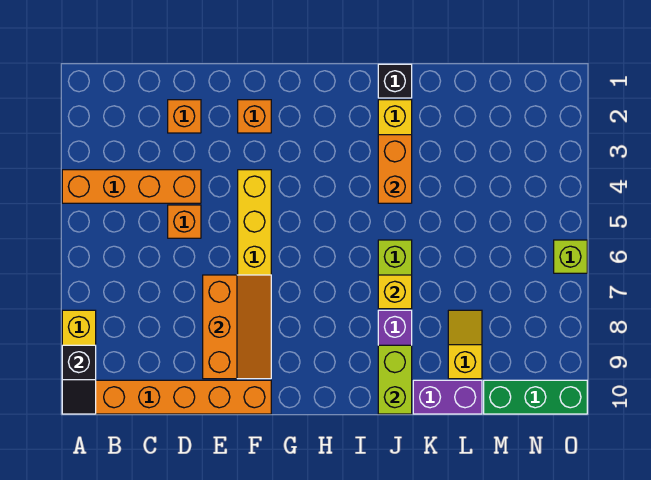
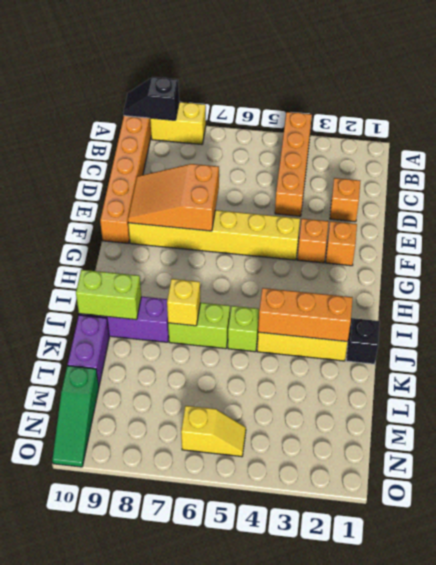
orange brick D5 level 1 -> orange brick F3 level 1
orange slope E7:F9 level 2 top E -> orange slope E7:F9 level 2 top 7
orange brick J3:J4 level 2 -> orange brick J2:J4 level 2
yellow slope L8:L9 level 1 top 9 -> yellow slope N5:N6 level 1 top 6
green brick M10:O10 level 1 -> green slope M10:O10 level 1 top M
lime brick O6 level 1 -> lime brick J5 level 1

